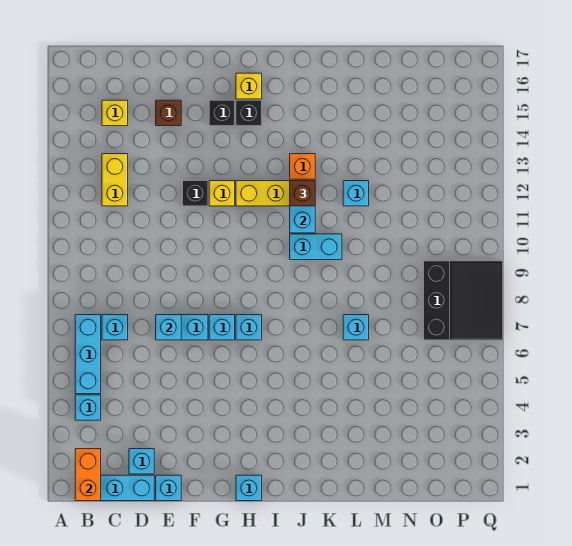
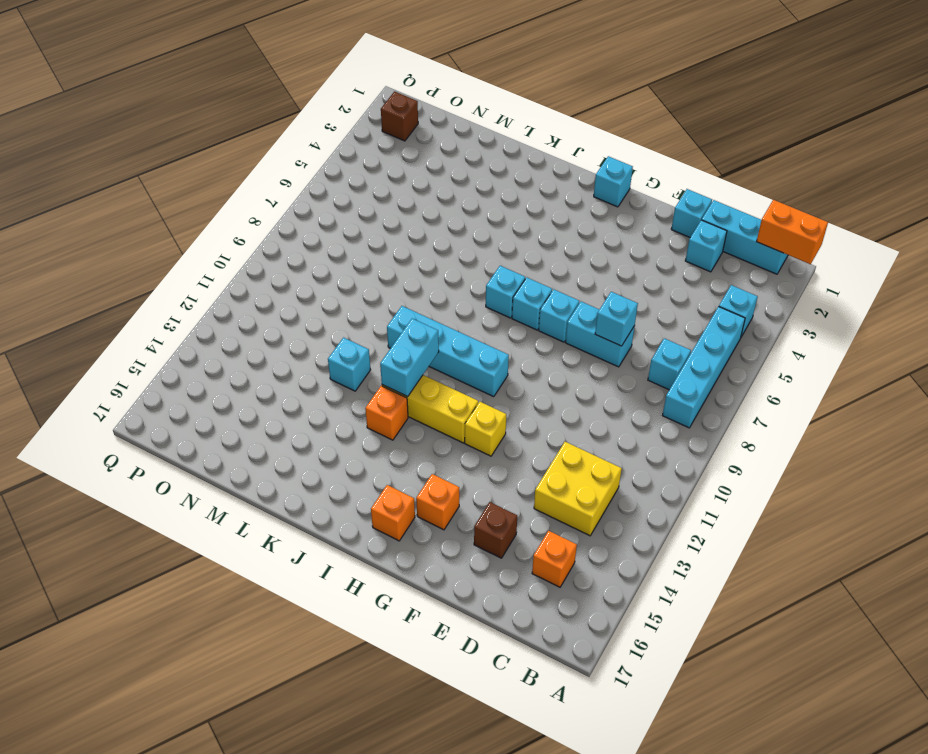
orange brick B1:B2 level 2 -> orange brick A1:B1 level 2
cyan brick B5:B7 level 1 -> cyan brick B5:B8 level 1
yellow brick C12:C13 level 1 -> yellow brick C12:D13 level 1
yellow brick C15 level 1 -> orange brick C15 level 1
black brick F12 level 1 -> none
black brick G15 level 1 -> orange brick G15 level 1
black brick H15 level 1 -> none
yellow brick H16 level 1 -> orange brick H16 level 1
cyan brick J10:K10 level 1 -> cyan brick H10:K10 level 1
brown brick J12 level 3 -> brown brick P2 level 1
cyan brick L7 level 1 -> cyan brick I7 level 1
black slope O7:Q9 level 1 top O -> none

